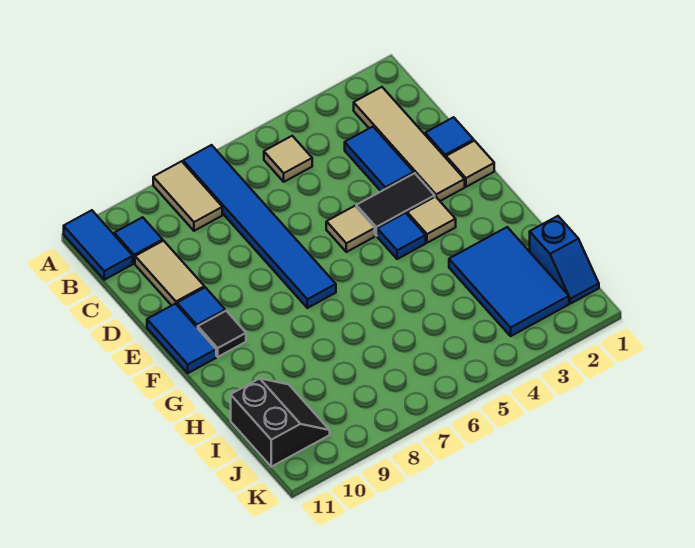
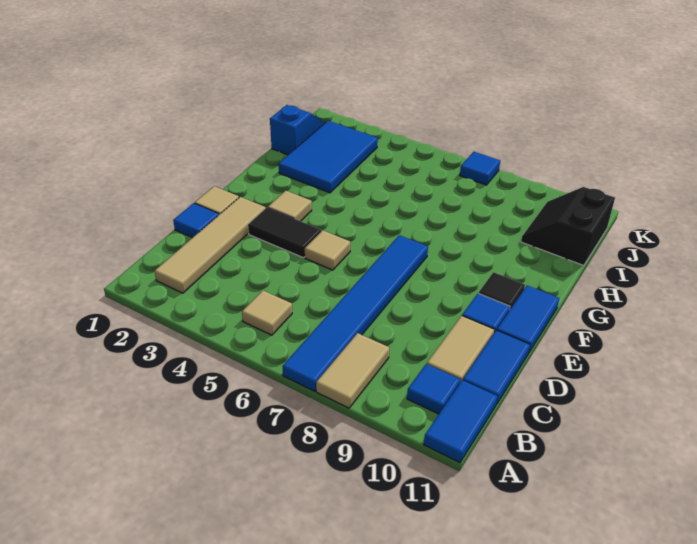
blue tile C3:D3 level 1 -> blue tile C11:D11 level 1
blue tile F4 level 1 -> blue tile K7 level 1

